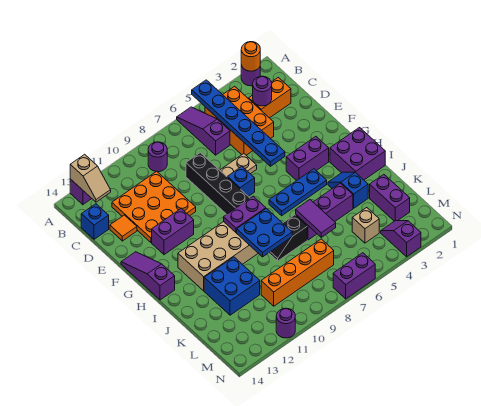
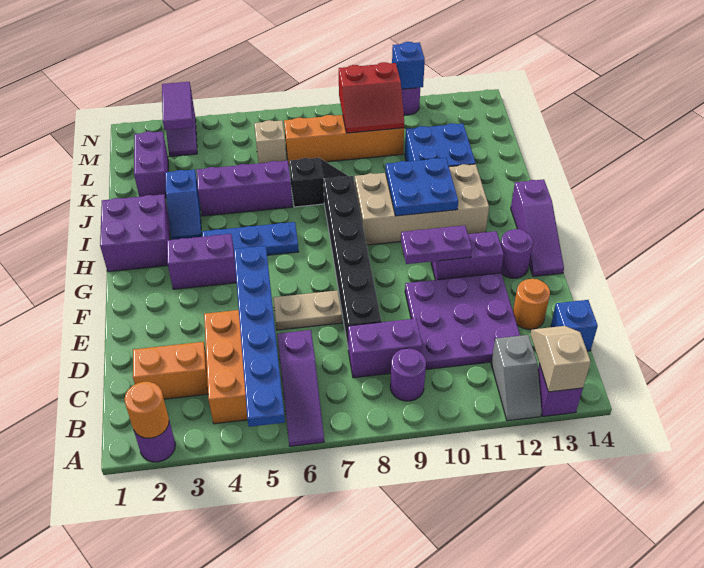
none -> grey slope A12:B12 level 1 top B
purple round brick C3 level 2 -> purple round brick F13 level 1
orange plate C10:E12 level 1 -> purple plate C10:E12 level 1
orange tile D13 level 1 -> orange round brick D13 level 1
blue brick F7 level 1 -> blue brick N11 level 2
purple plate H8:H9 level 2 -> purple plate F10:F11 level 2
blue plate I8:J9 level 2 -> blue plate H10:I11 level 2
purple tile J6:K6 level 2 -> purple tile M3:N3 level 2
tan brick L4 level 1 -> tan brick L6 level 1
none -> red slope L9:M10 level 2 top M
purple brick N6:N7 level 1 -> purple brick C8:C9 level 1

